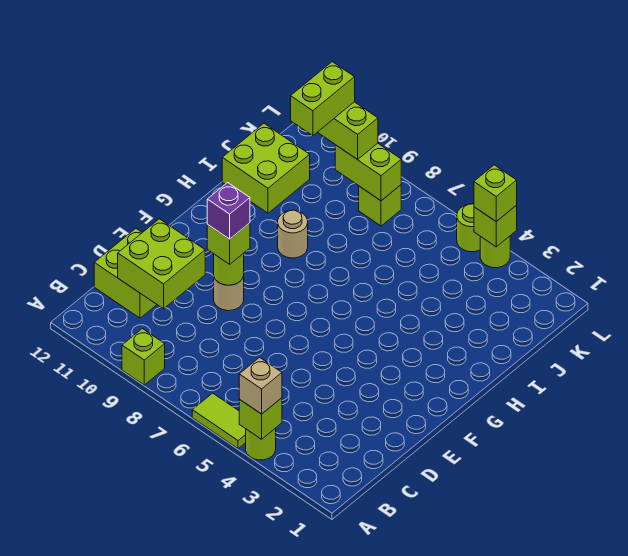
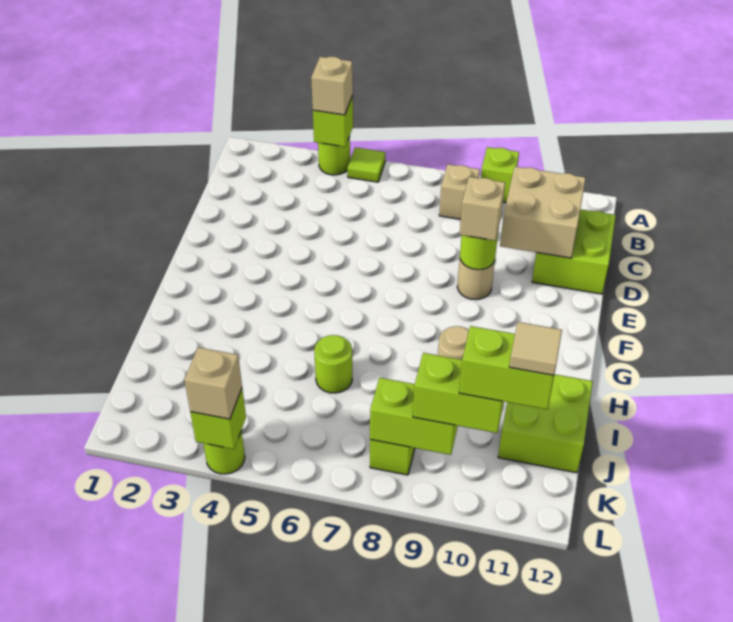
lime tile A5:A6 level 1 -> lime tile A5 level 1
none -> tan brick B8 level 1
lime brick C10:D11 level 2 -> tan brick C10:D11 level 2
lime brick E9 level 3 -> tan brick E9 level 3
purple brick E9 level 4 -> none
lime brick J10:K10 level 4 -> lime brick K10:K11 level 4
none -> tan tile K11 level 5
lime brick L4 level 3 -> tan brick L4 level 3
lime round brick L5 level 1 -> lime round brick I6 level 1

